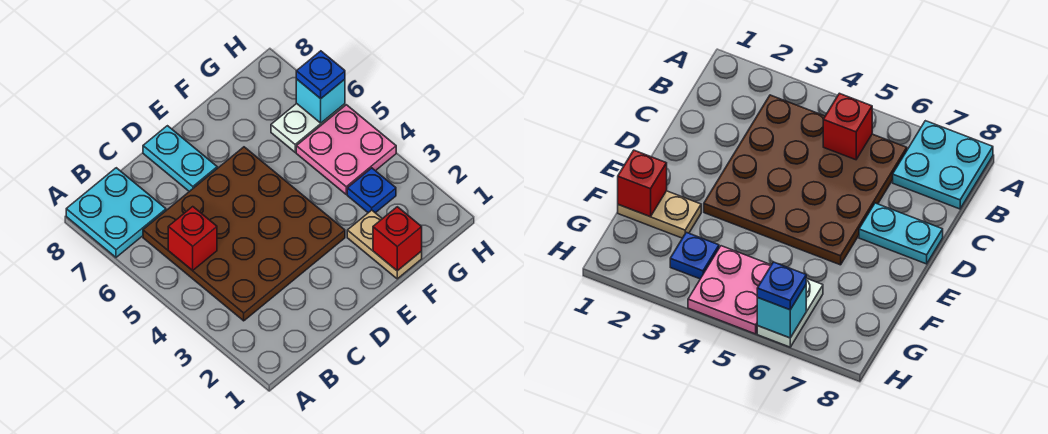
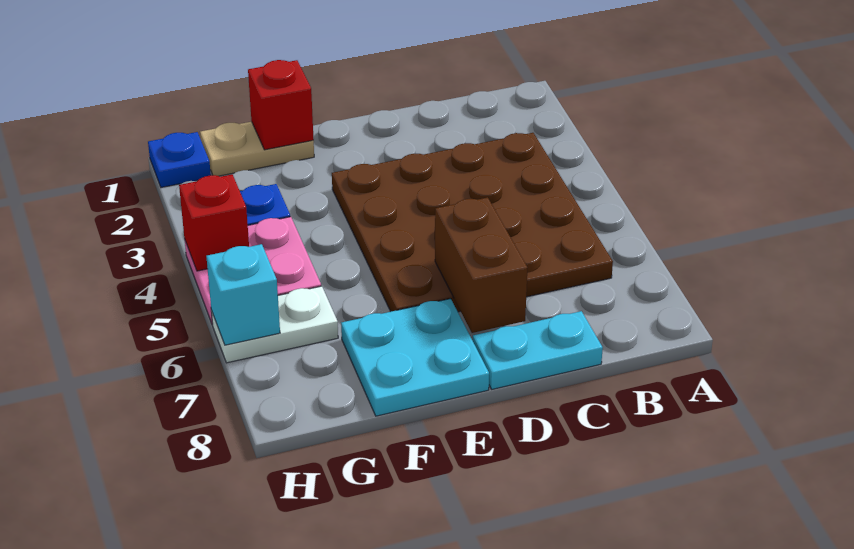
cyan plate A7:B8 level 1 -> cyan plate E7:F8 level 1
red brick B5 level 2 -> red brick H4 level 2
none -> brown brick D6:D7 level 2
cyan plate D7:D8 level 1 -> cyan plate C8:D8 level 1
tan plate F1:F2 level 1 -> tan plate F1:G1 level 1
blue plate H6 level 3 -> blue plate H1 level 1

